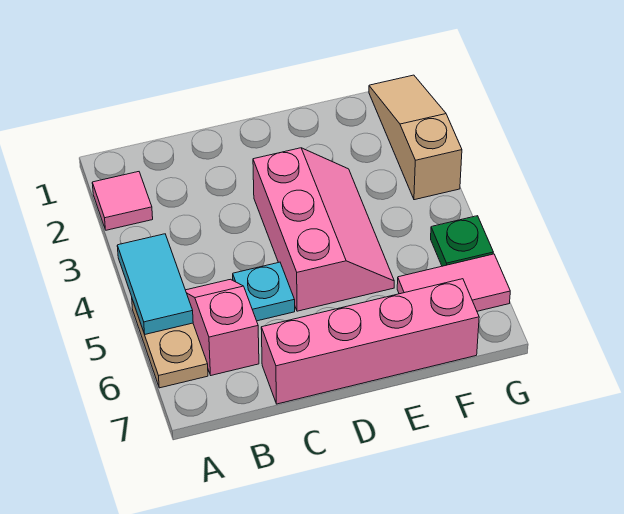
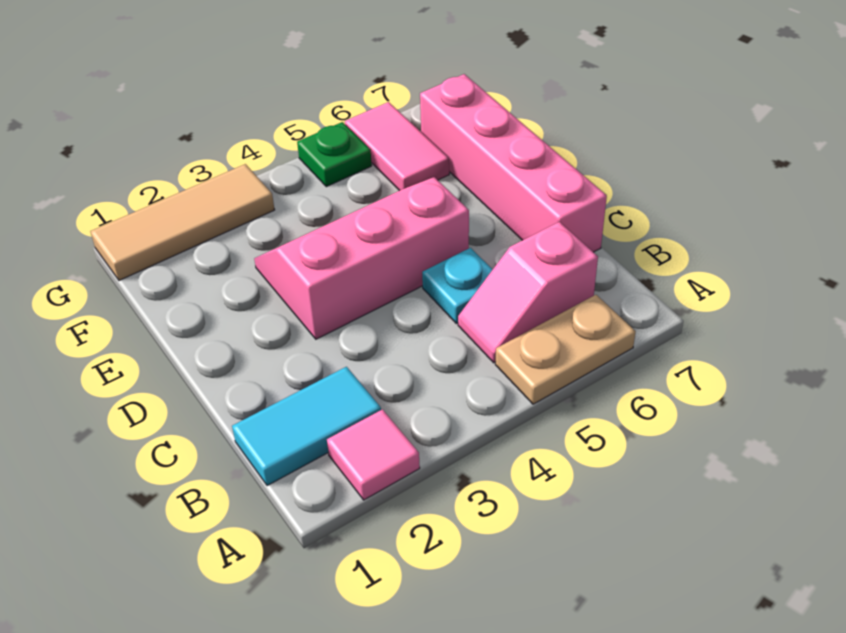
cyan tile A4:A5 level 2 -> cyan tile B1:B2 level 1
tan slope G1:G3 level 1 top 3 -> tan tile G1:G3 level 1

